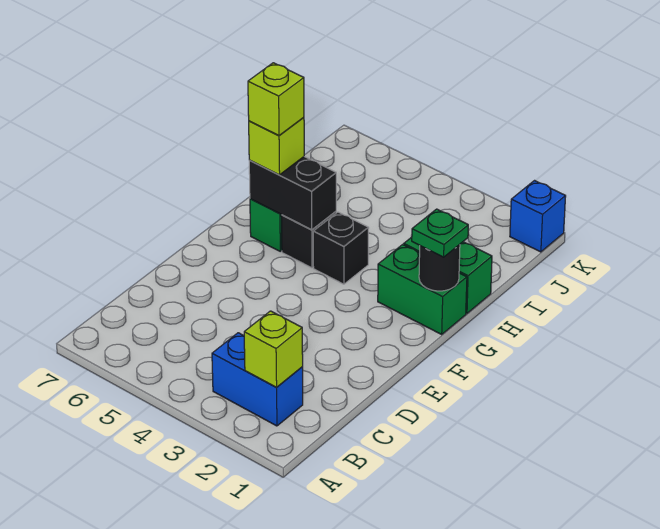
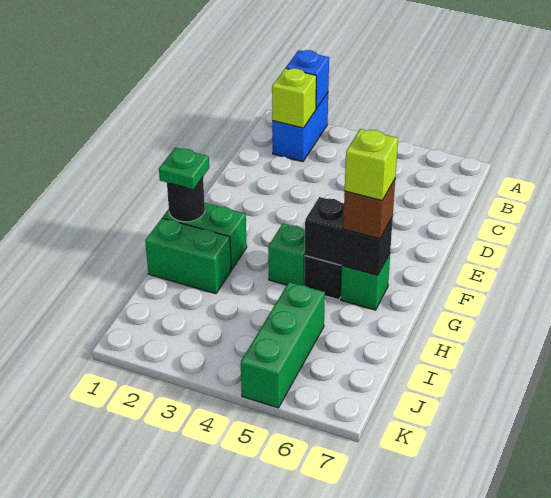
blue brick B2:B3 level 1 -> blue brick A2:B2 level 1
black brick G4 level 1 -> green brick G4 level 1
lime brick G6 level 3 -> brown brick G6 level 3
none -> green brick I5:K5 level 1
blue brick K1 level 1 -> blue brick A2 level 2

